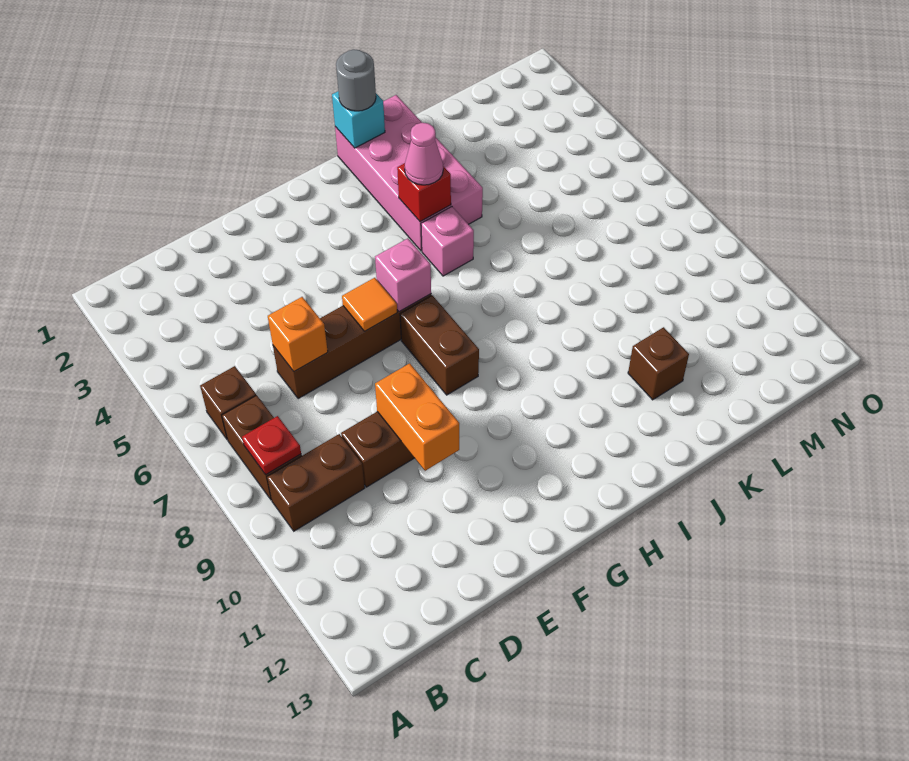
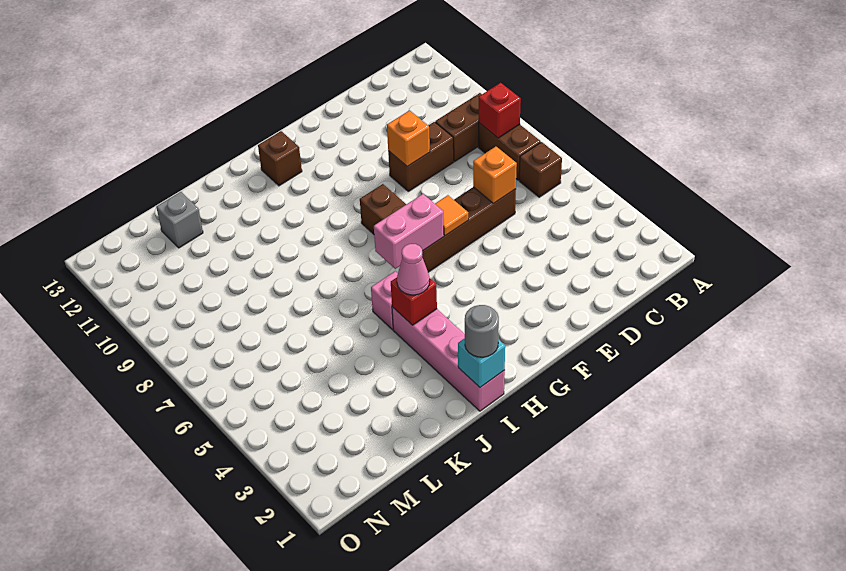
red plate B8 level 2 -> red brick B8 level 2
orange brick E9:E10 level 2 -> orange brick E9 level 2
pink brick G6 level 2 -> pink brick G6:H6 level 2
pink brick I1:J4 level 1 -> pink brick I1:I4 level 1
brown brick K11 level 1 -> brown brick H12 level 1
none -> grey brick L12 level 1

